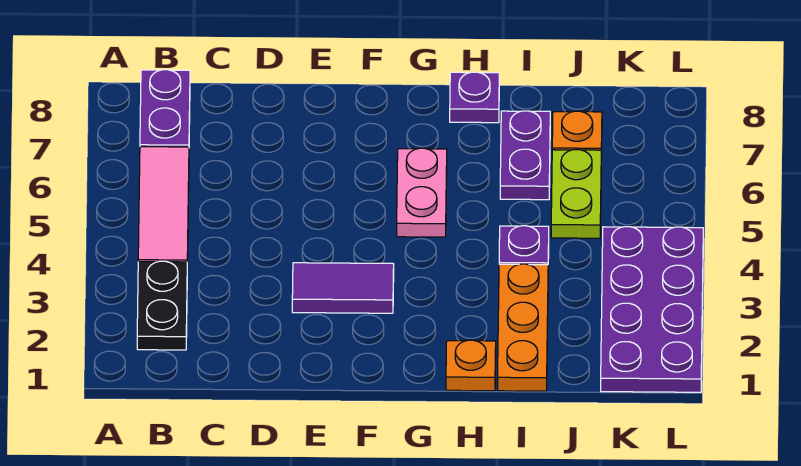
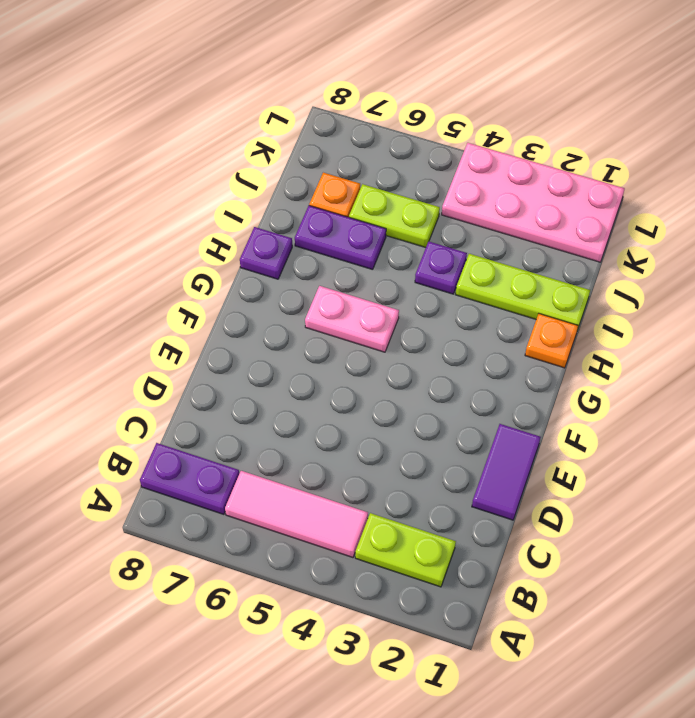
black plate B2:B3 level 1 -> lime plate B2:B3 level 1
purple tile E3:F3 level 1 -> purple tile D1:E1 level 1
orange plate I1:I3 level 1 -> lime plate I1:I3 level 1
purple plate K1:L4 level 1 -> pink plate K1:L4 level 1

